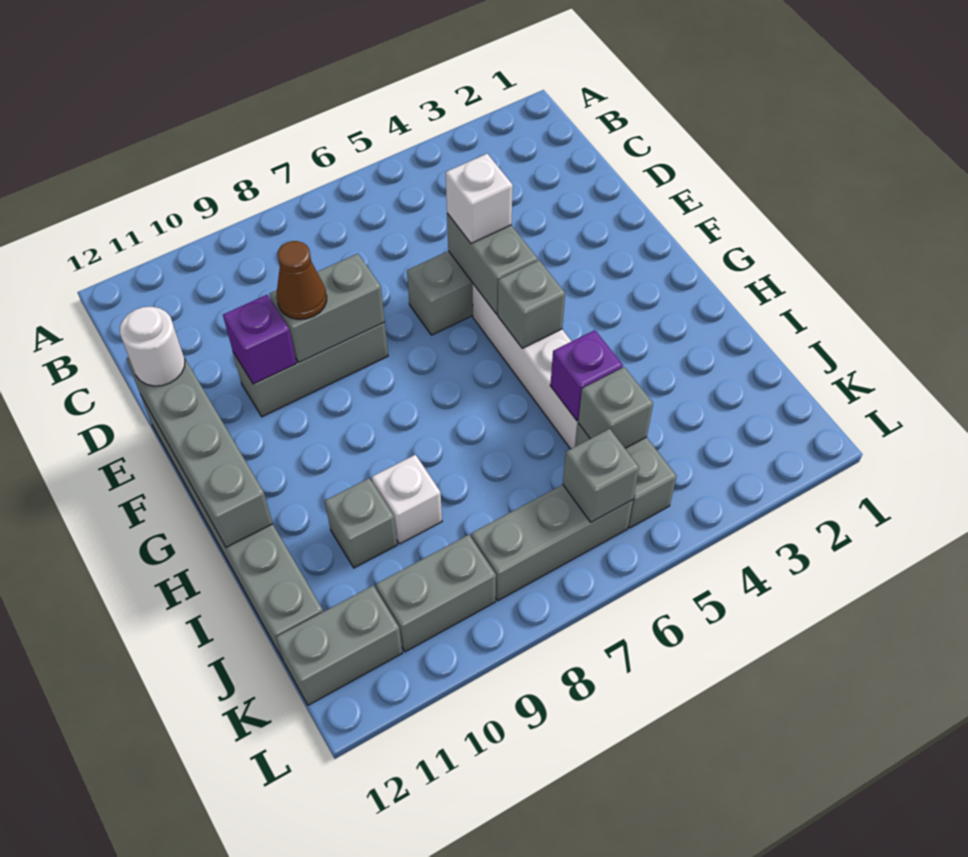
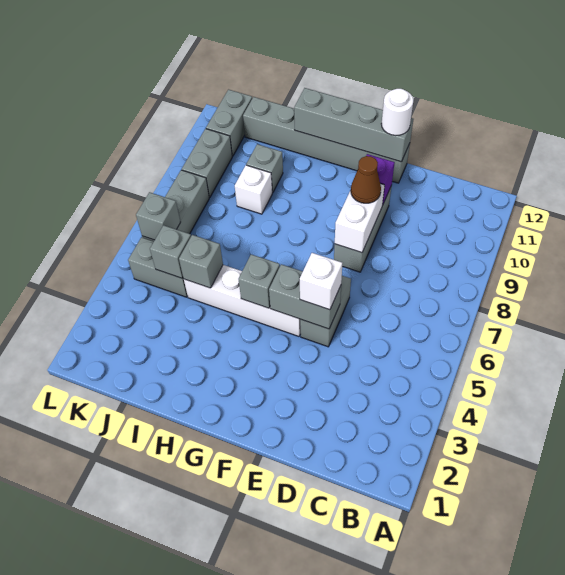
grey brick E8:E9 level 2 -> white brick E8:E9 level 2
purple brick I5 level 2 -> grey brick I5 level 2

